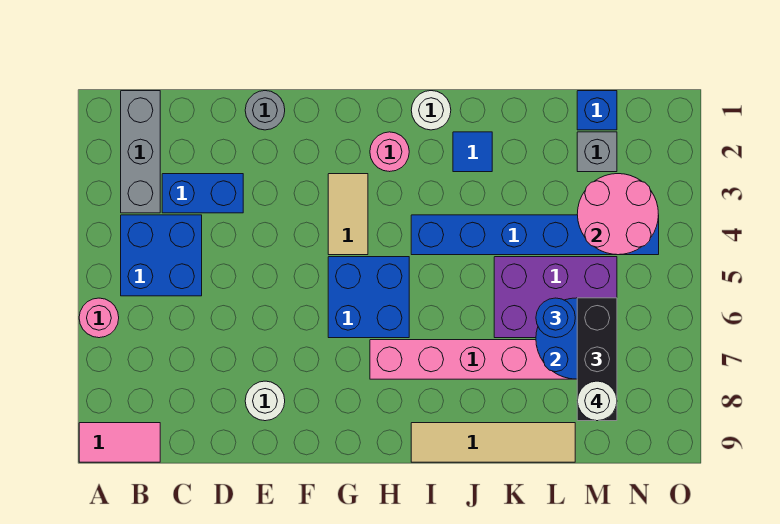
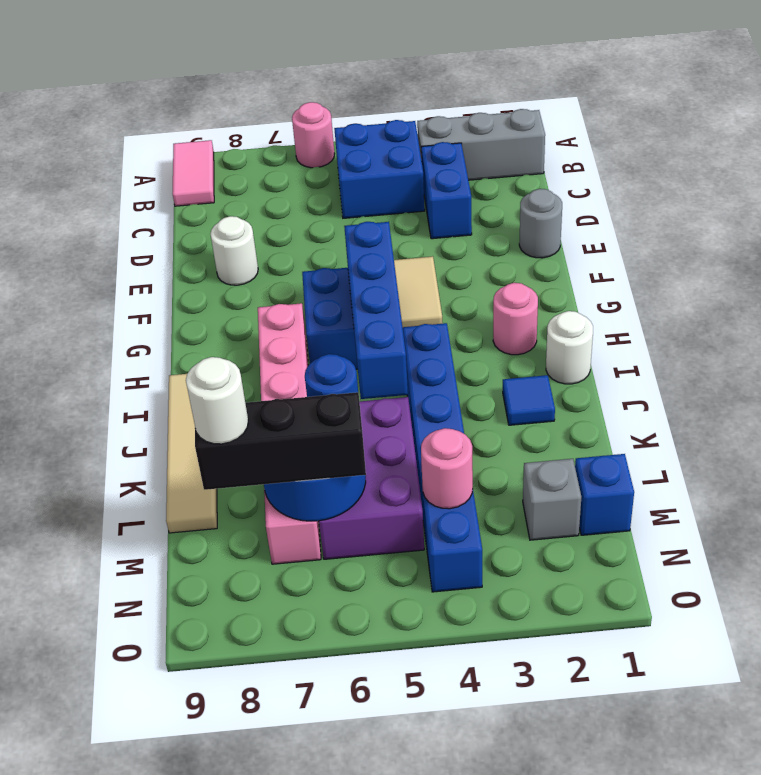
tan tile G3:G4 level 1 -> tan tile F4:G4 level 1
none -> blue brick G5:J5 level 2
pink round brick M3:N4 level 2 -> pink round brick M4 level 2

